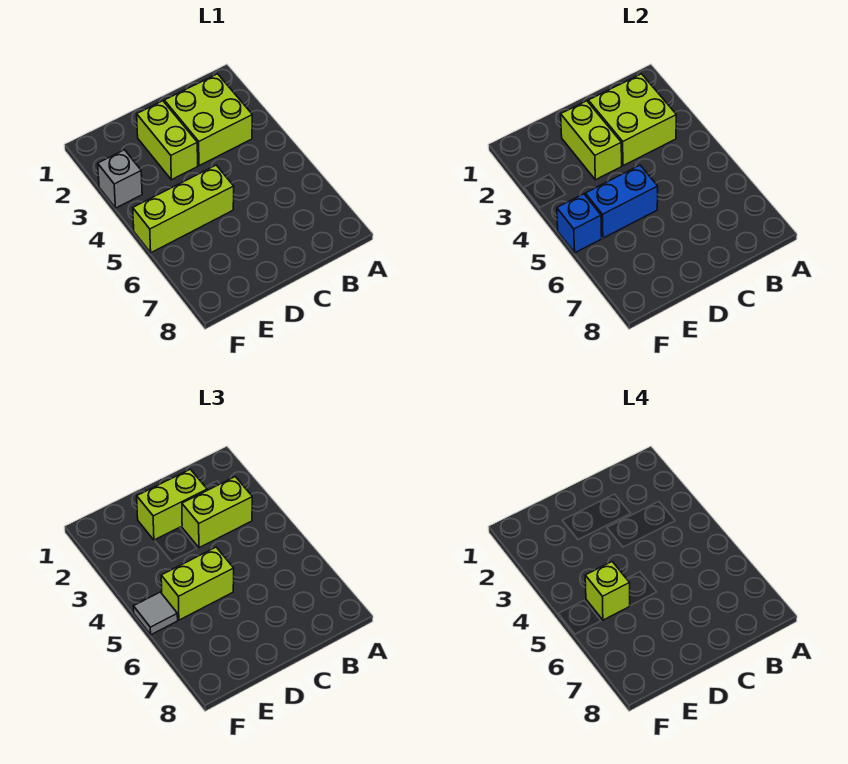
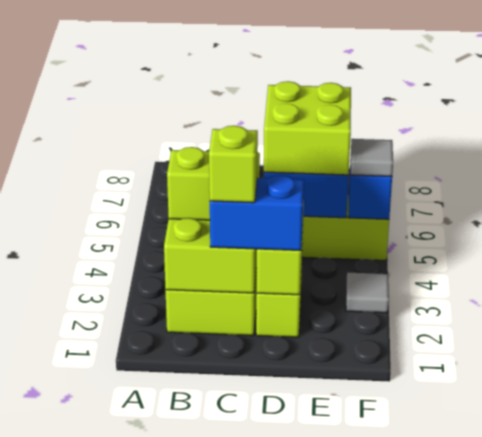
lime brick C2:D2 level 3 -> blue brick C2:D2 level 3
lime brick D5:E5 level 3 -> lime brick D5:E6 level 3
lime brick E5 level 4 -> lime brick C2 level 4
grey brick F3 level 1 -> grey tile F3 level 1

